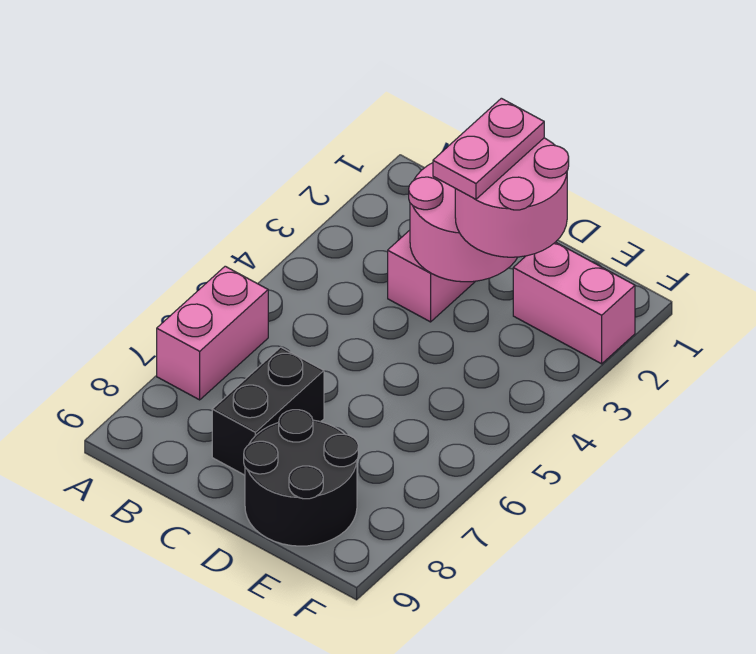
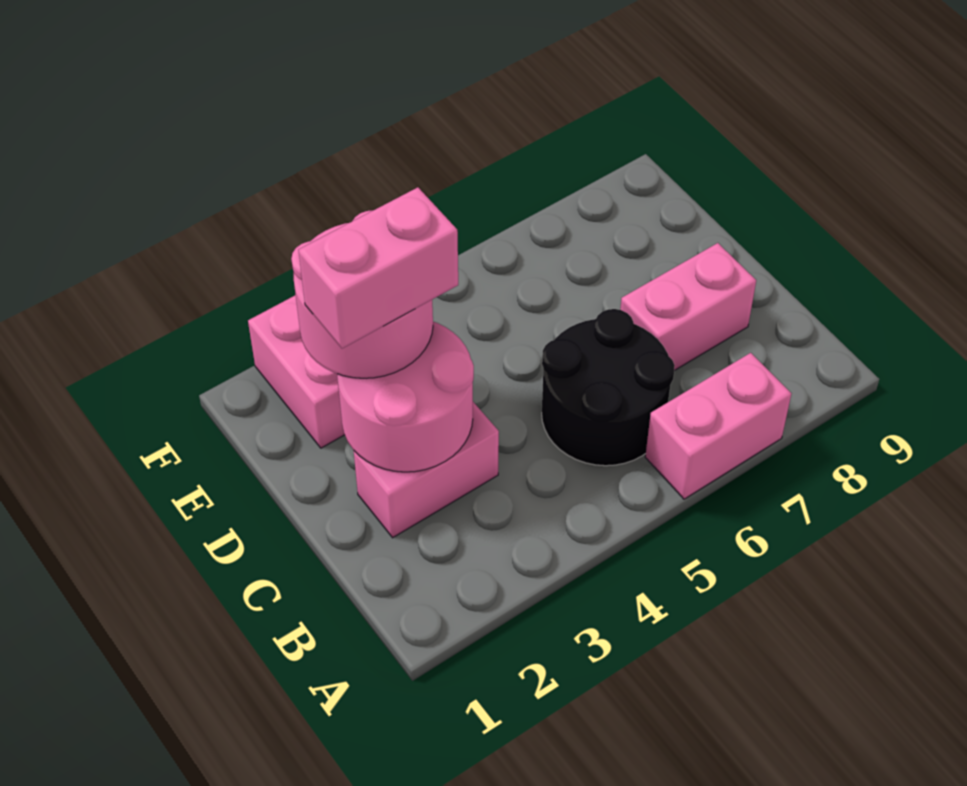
black brick C7:C8 level 1 -> pink brick C7:C8 level 1
pink plate D2:D3 level 4 -> pink brick D2:D3 level 4
black round brick D8:E9 level 1 -> black round brick B5:C6 level 1

